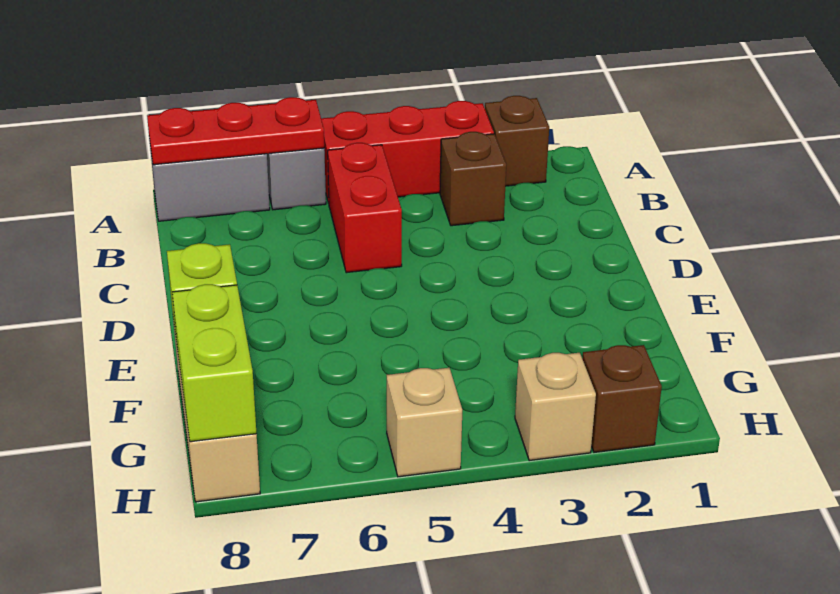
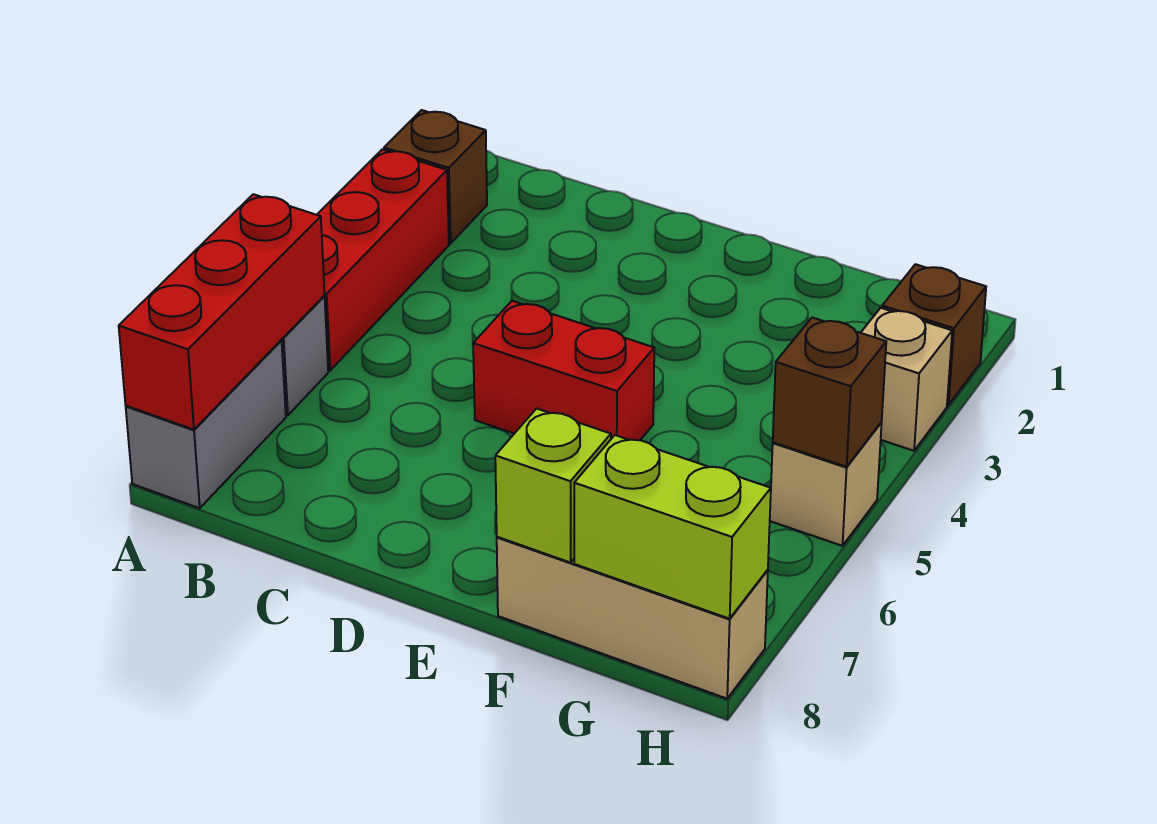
red plate A6:A8 level 2 -> red brick A6:A8 level 2
brown brick B3 level 1 -> brown brick H5 level 2
red brick B5:C5 level 1 -> red brick D5:E5 level 1

